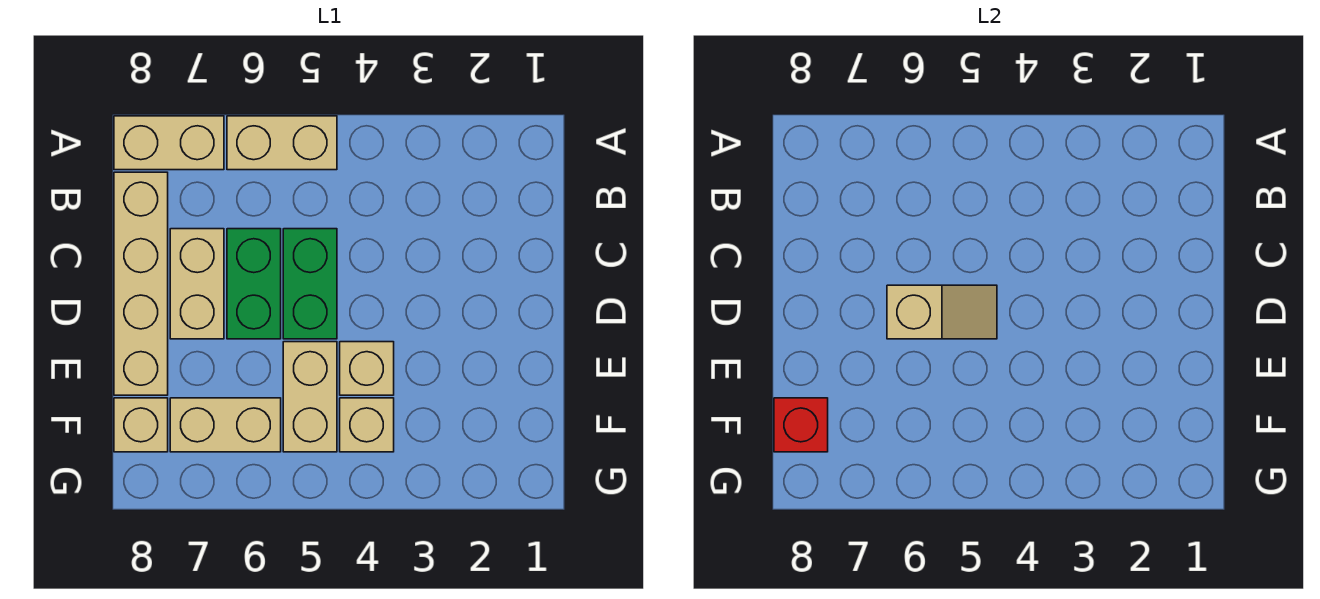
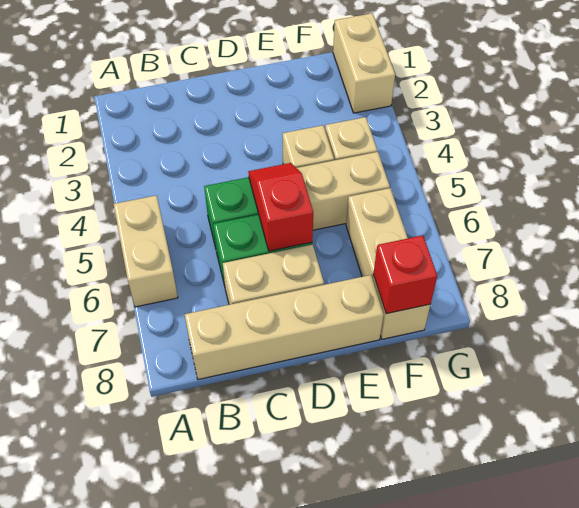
tan brick A7:A8 level 1 -> tan brick G1:G2 level 1
tan slope D5:D6 level 2 top 6 -> red slope D5:D6 level 2 top 6

